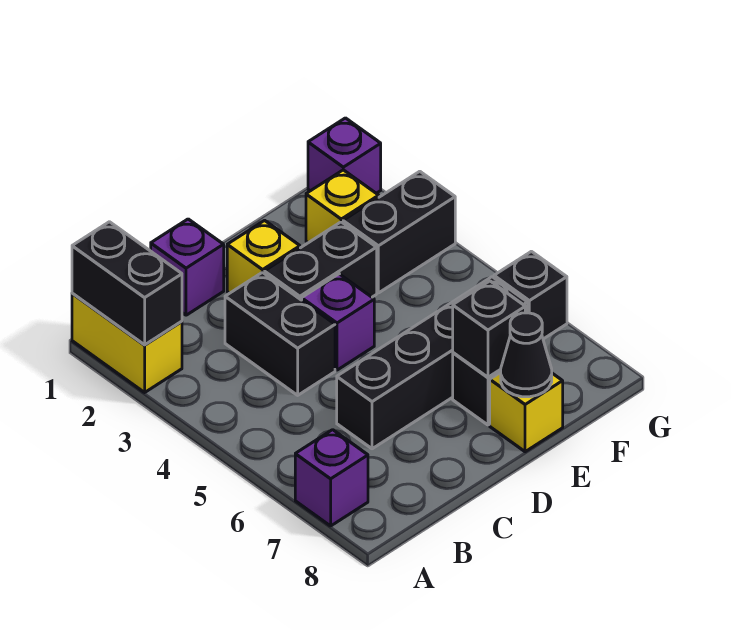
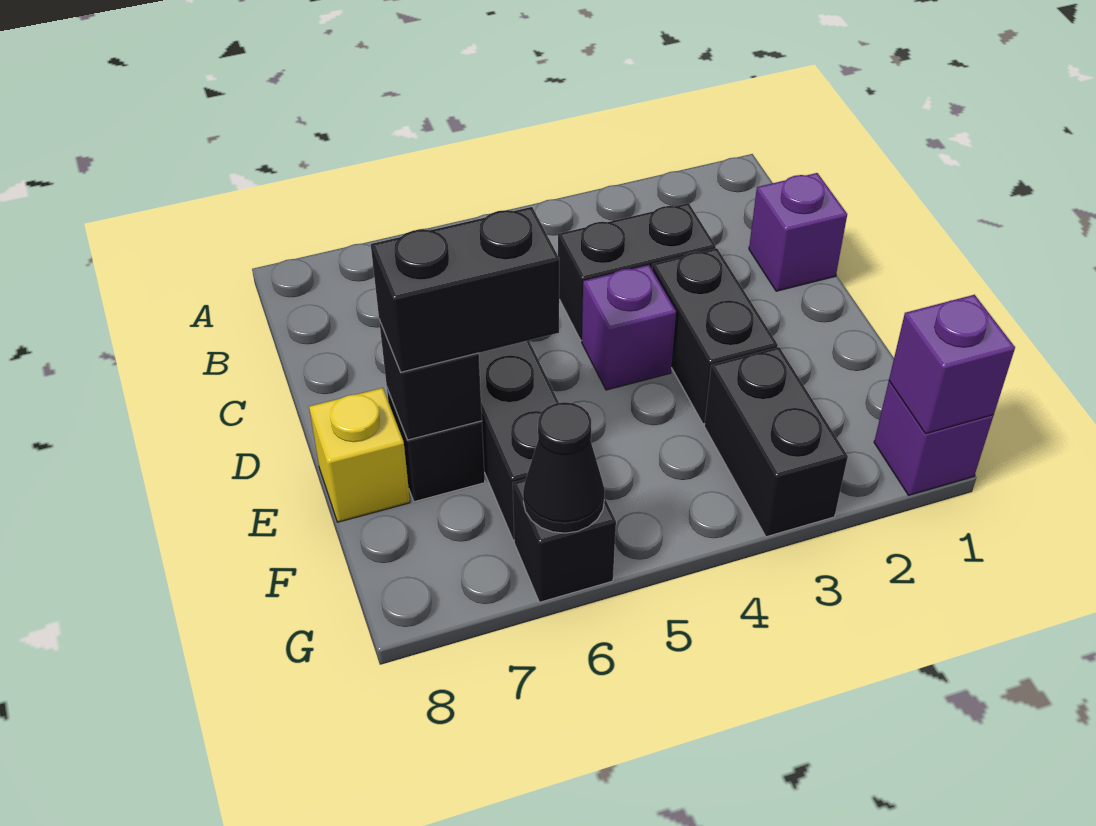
yellow brick A1:A2 level 1 -> none
black brick A1:A2 level 2 -> black brick E6:E7 level 3
purple brick A7 level 1 -> purple brick G1 level 2
yellow brick D2 level 1 -> none
black cone E8 level 2 -> black cone G6 level 2
yellow brick F2 level 1 -> none

